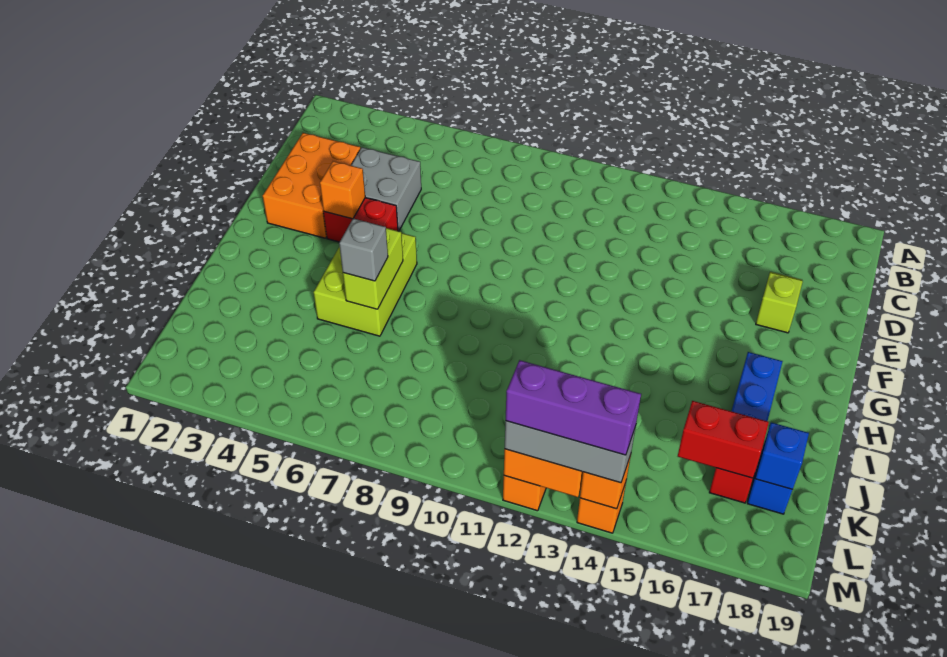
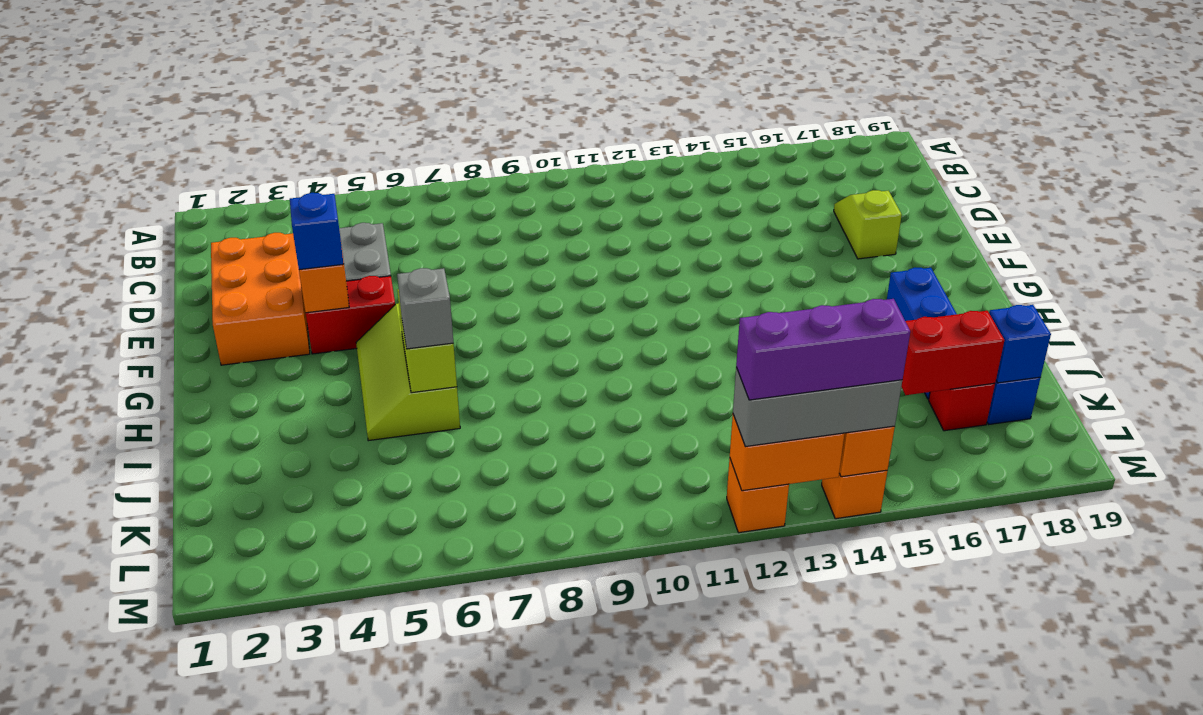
none -> blue brick F4 level 3
lime brick G5:I6 level 1 -> lime slope G5:I6 level 1 top 6

